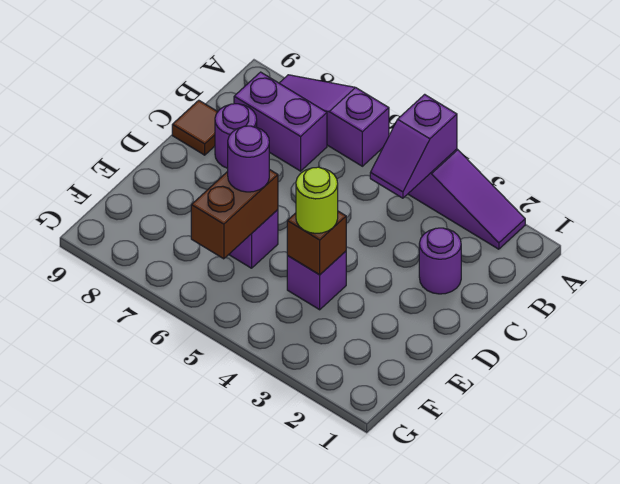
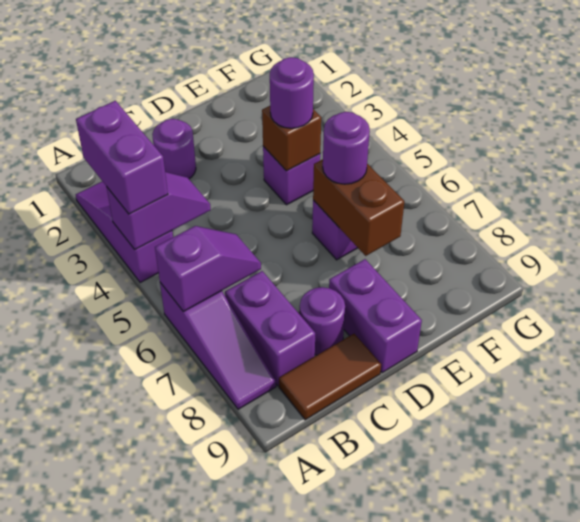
none -> purple brick A3:A4 level 3
none -> purple slope A6:B6 level 2 top A
brown tile C9 level 1 -> brown tile B9:C9 level 1
none -> purple brick D8:D9 level 1
lime round brick E4 level 3 -> purple round brick E4 level 3
brown brick E6:F6 level 2 -> brown brick E6:E7 level 2

